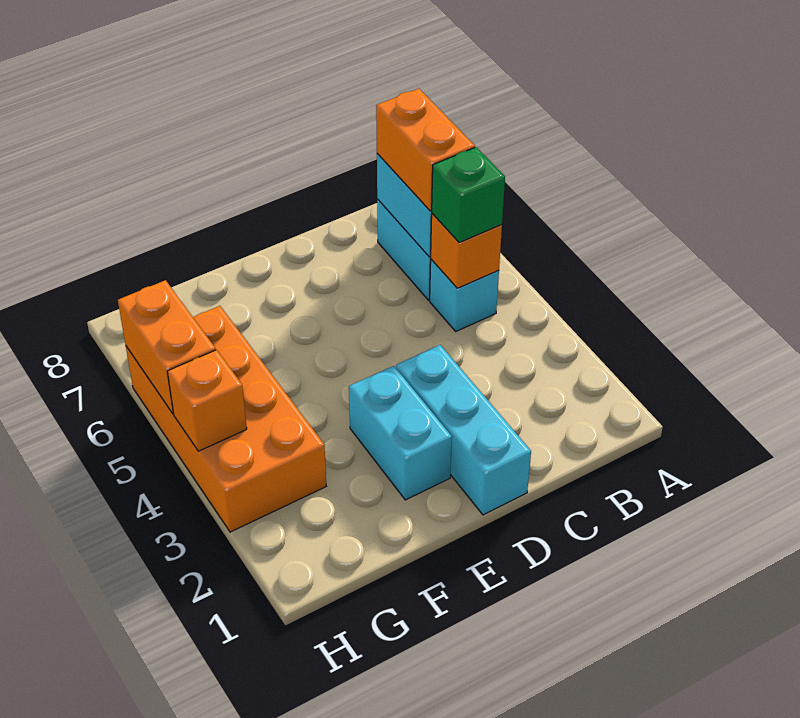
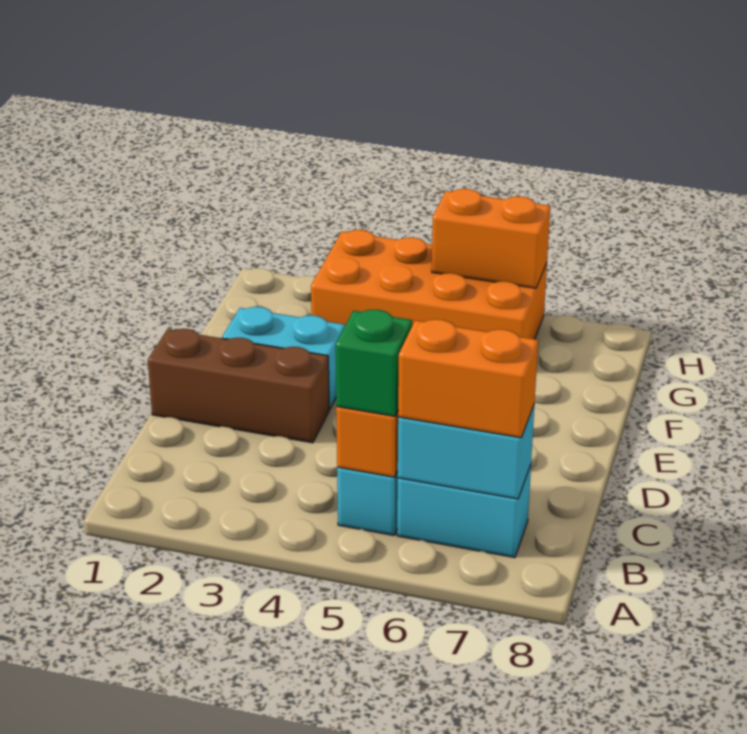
cyan brick D1:D3 level 1 -> brown brick D1:D3 level 1
orange brick H4 level 2 -> none

